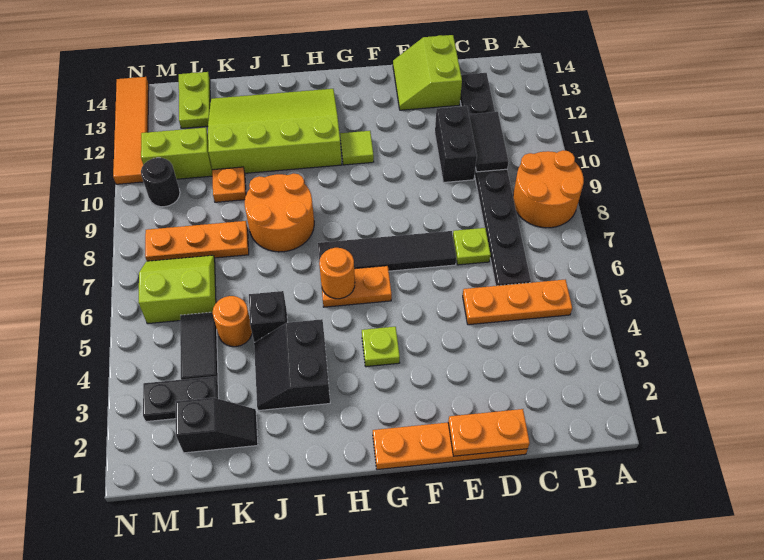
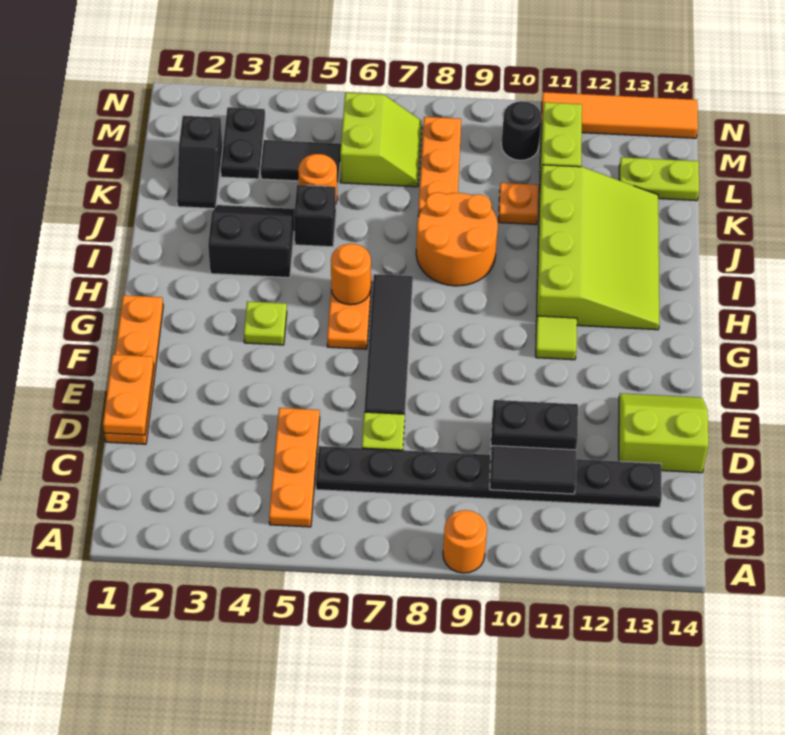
orange round brick A8:B9 level 1 -> orange round brick A9 level 1

